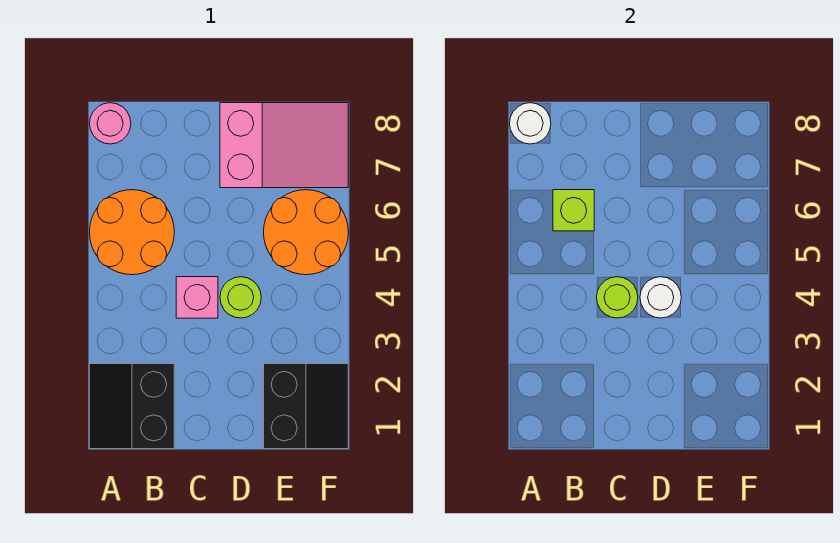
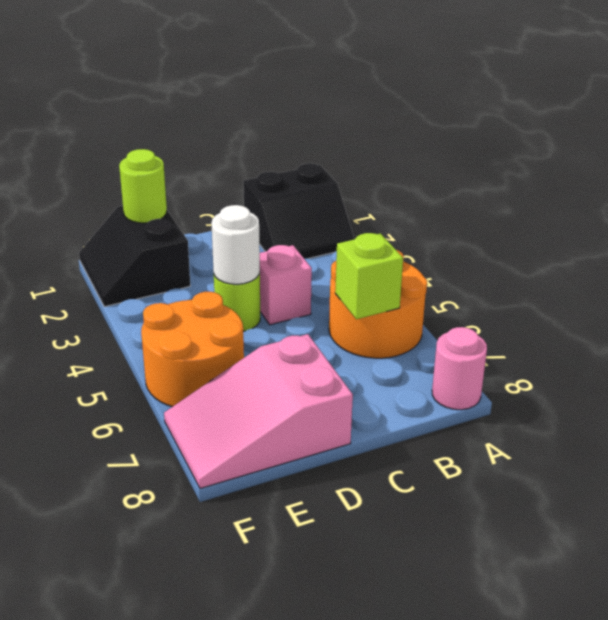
black slope A1:B2 level 1 top B -> black slope A1:B2 level 1 top 1
white round brick A8 level 2 -> none
lime round brick C4 level 2 -> lime round brick E1 level 2

